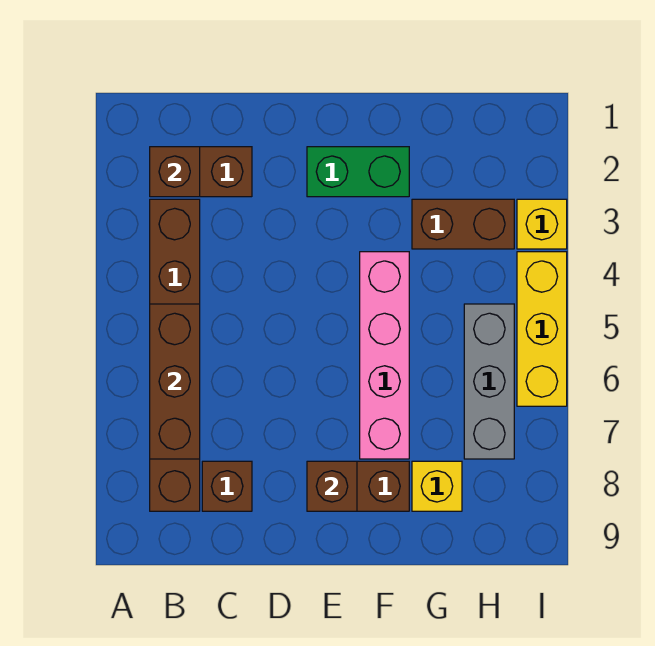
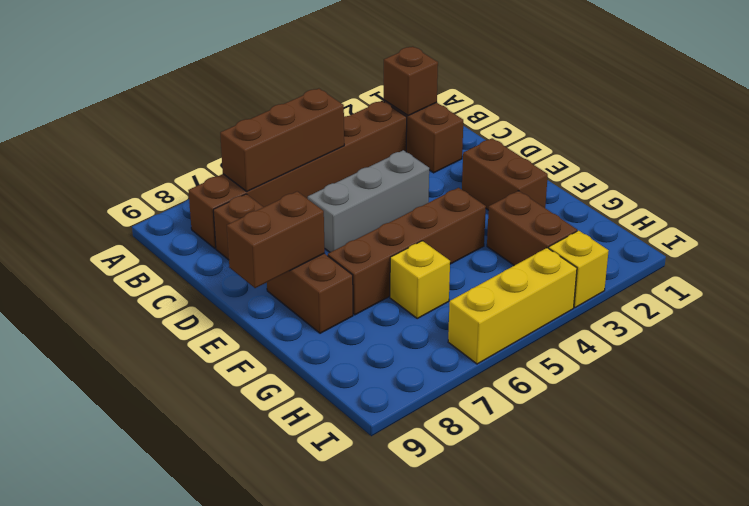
green brick E2:F2 level 1 -> brown brick E2:F2 level 1
brown brick E8 level 2 -> brown brick E8:E9 level 2
pink brick F4:F7 level 1 -> brown brick F4:F7 level 1
yellow brick G8 level 1 -> yellow brick G6 level 1
grey brick H5:H7 level 1 -> grey brick D4:D6 level 1

